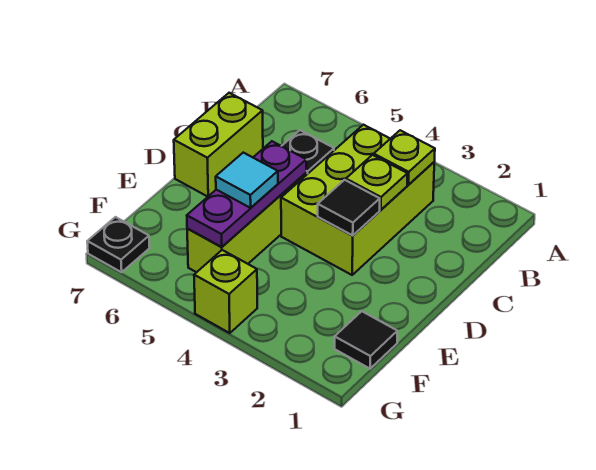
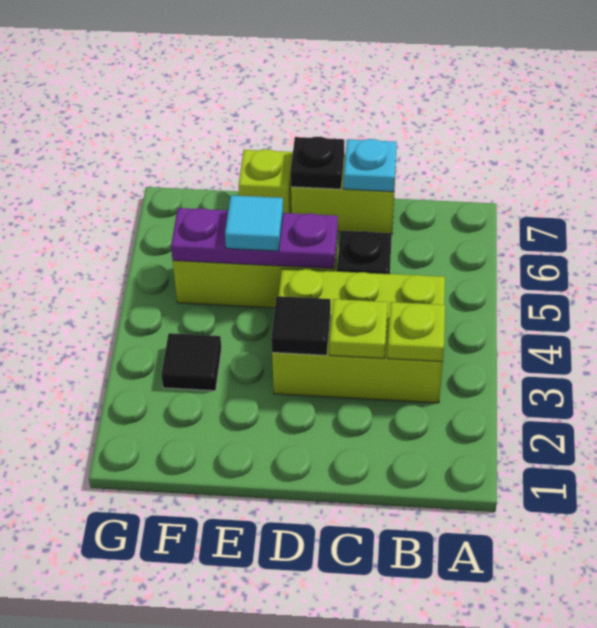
none -> cyan plate C7 level 2
black tile F1 level 1 -> black tile F3 level 1
lime brick G4 level 1 -> lime brick E7 level 1
black plate G7 level 1 -> black plate D7 level 2

